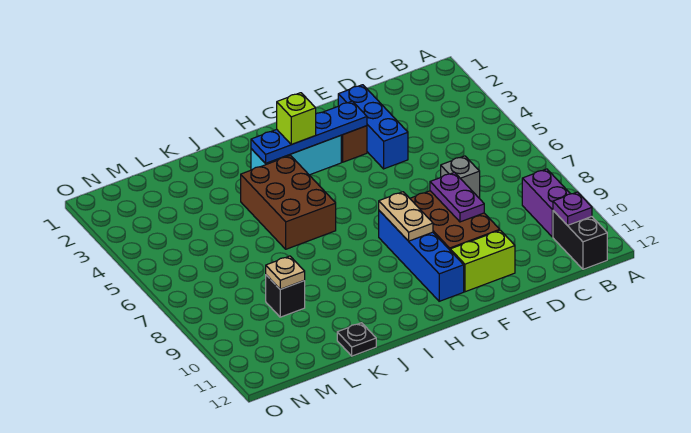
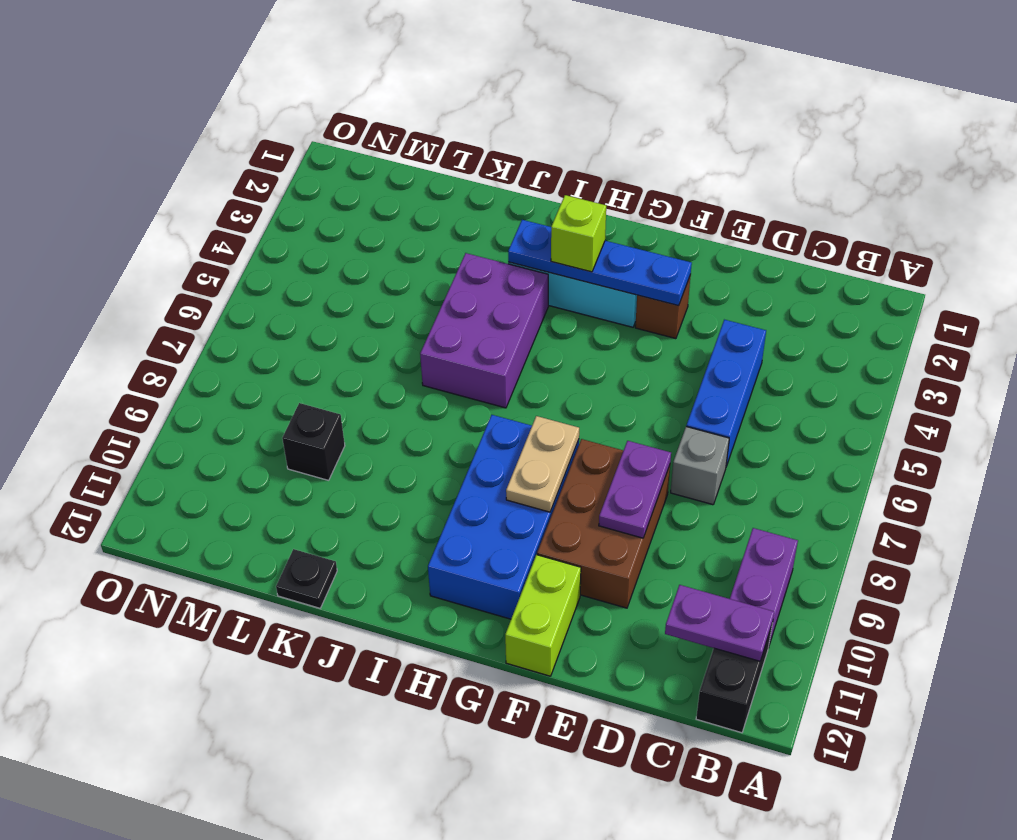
purple plate B11 level 2 -> purple plate B11:C11 level 2
blue brick E2:E4 level 1 -> blue brick D4:D6 level 1
lime brick E11:F11 level 1 -> lime brick F11:F12 level 1
blue brick G8:G11 level 1 -> blue brick G8:H11 level 1
brown brick I4:J6 level 1 -> purple brick I4:J6 level 1
tan plate L9 level 2 -> none

